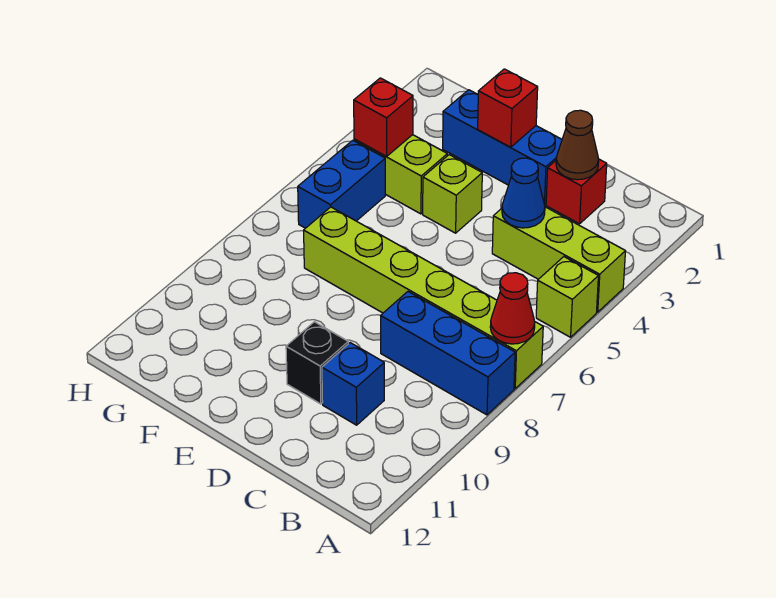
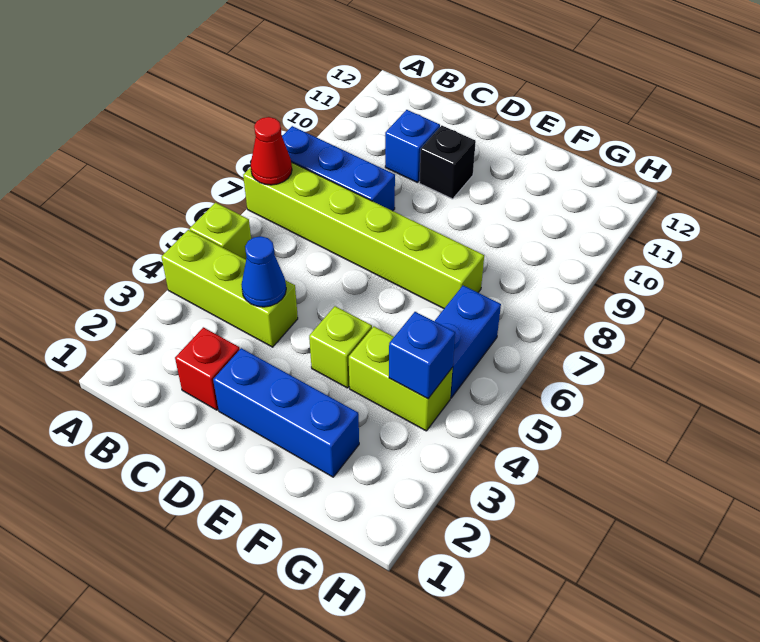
brown cone C2 level 2 -> none
red brick E2 level 2 -> none
red brick G4 level 2 -> blue brick G4 level 2

